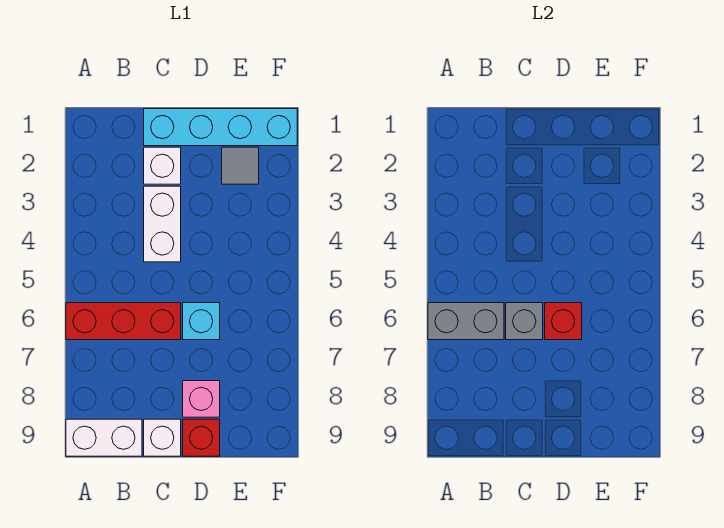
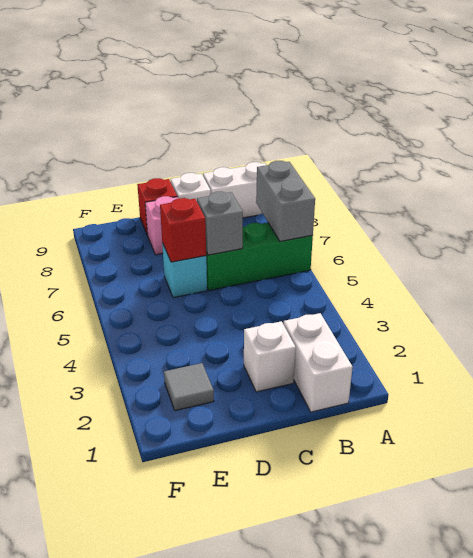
red brick A6:C6 level 1 -> green brick A6:C6 level 1
grey brick A6:B6 level 2 -> grey brick A6:A7 level 2
cyan brick C1:F1 level 1 -> none
white brick C3:C4 level 1 -> white brick B1:B2 level 1

